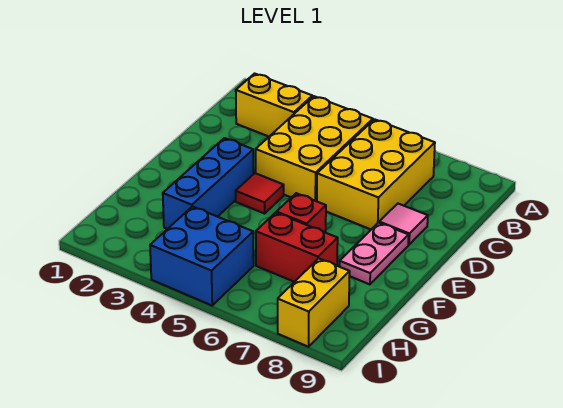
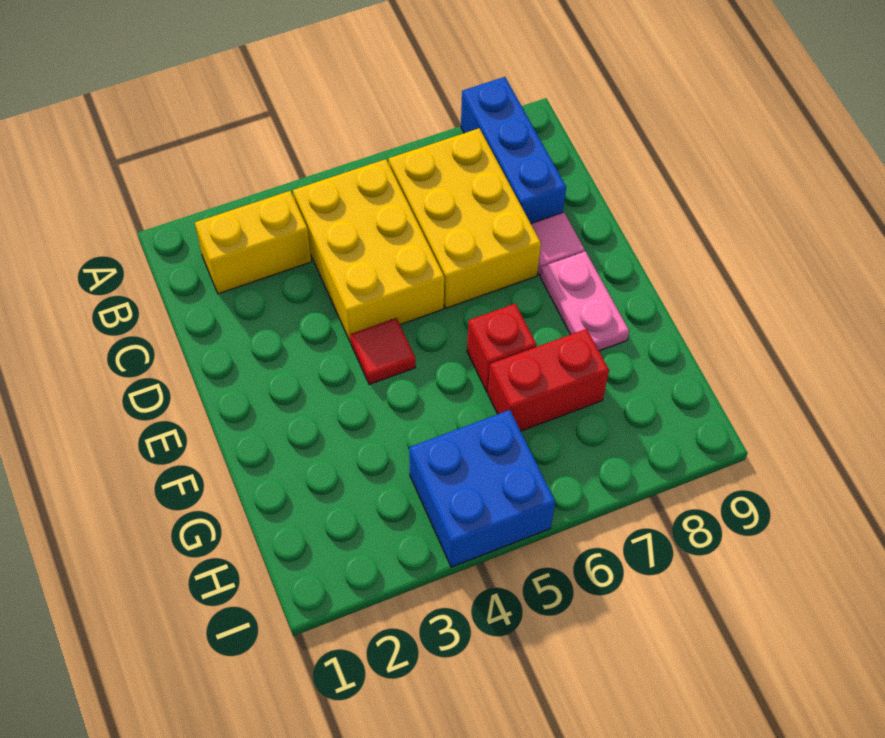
blue brick E3:G3 level 1 -> blue brick A8:C8 level 1
yellow brick H8:I8 level 1 -> none

